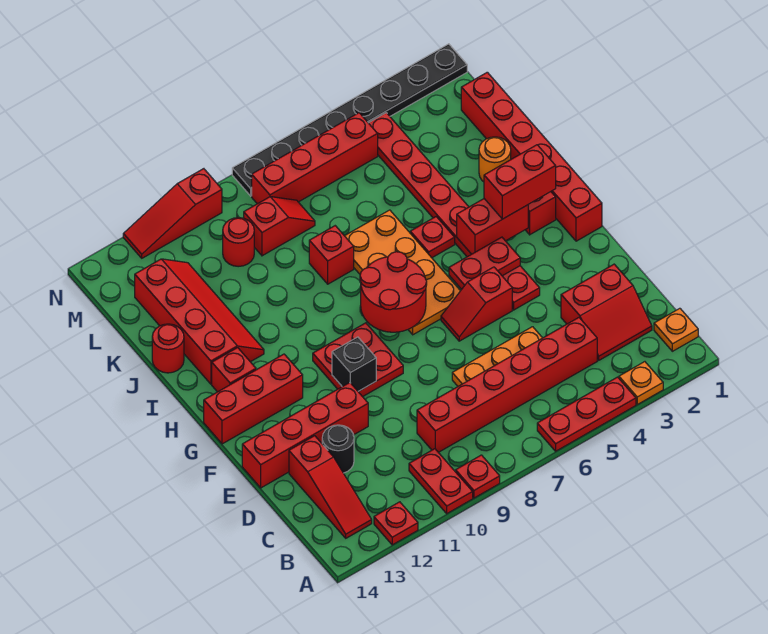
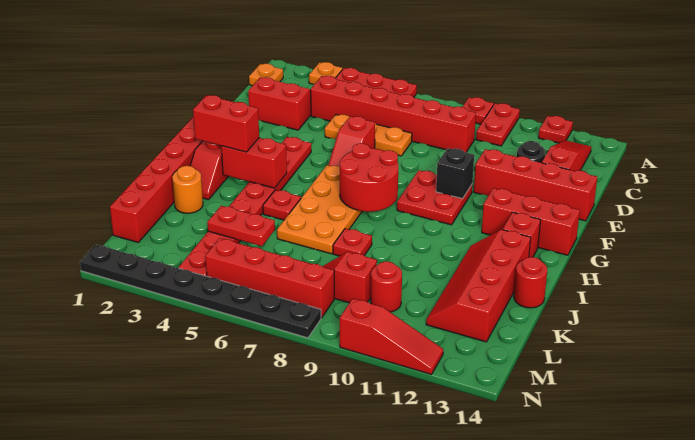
red slope F5:F6 level 1 top 5 -> red slope E6:F6 level 1 top E
red plate G4:G5 level 2 -> red plate K4:K5 level 2
red brick J8 level 1 -> red plate J8 level 1

